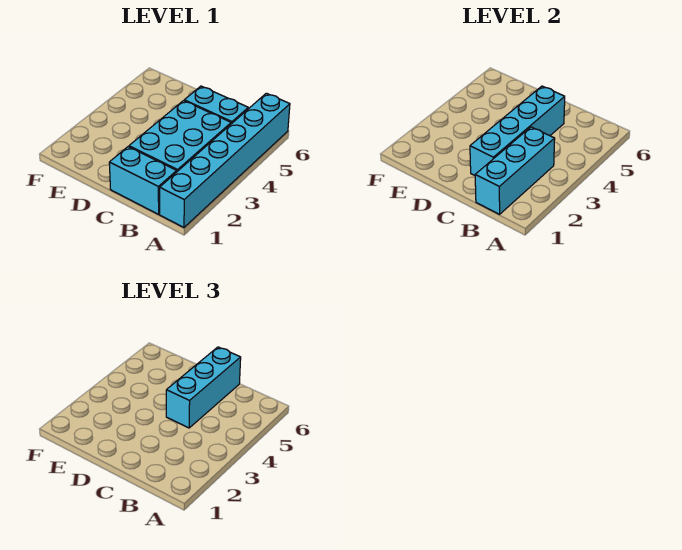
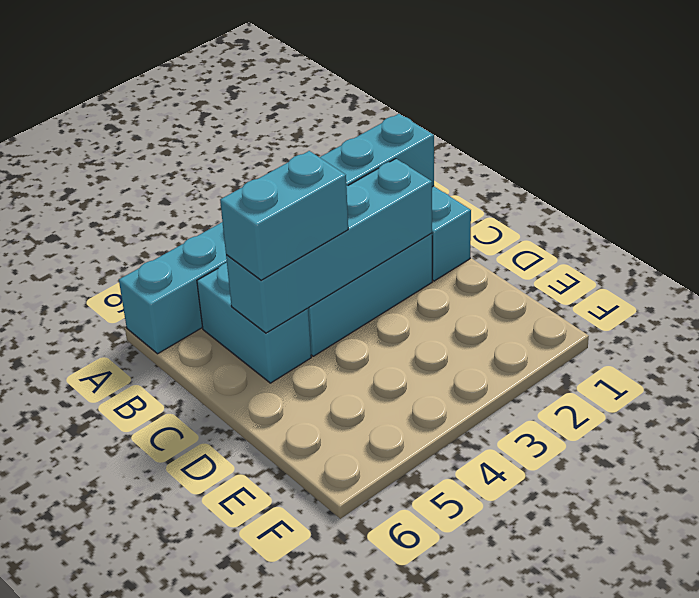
cyan brick C4:C6 level 3 -> cyan brick C4:C5 level 3

